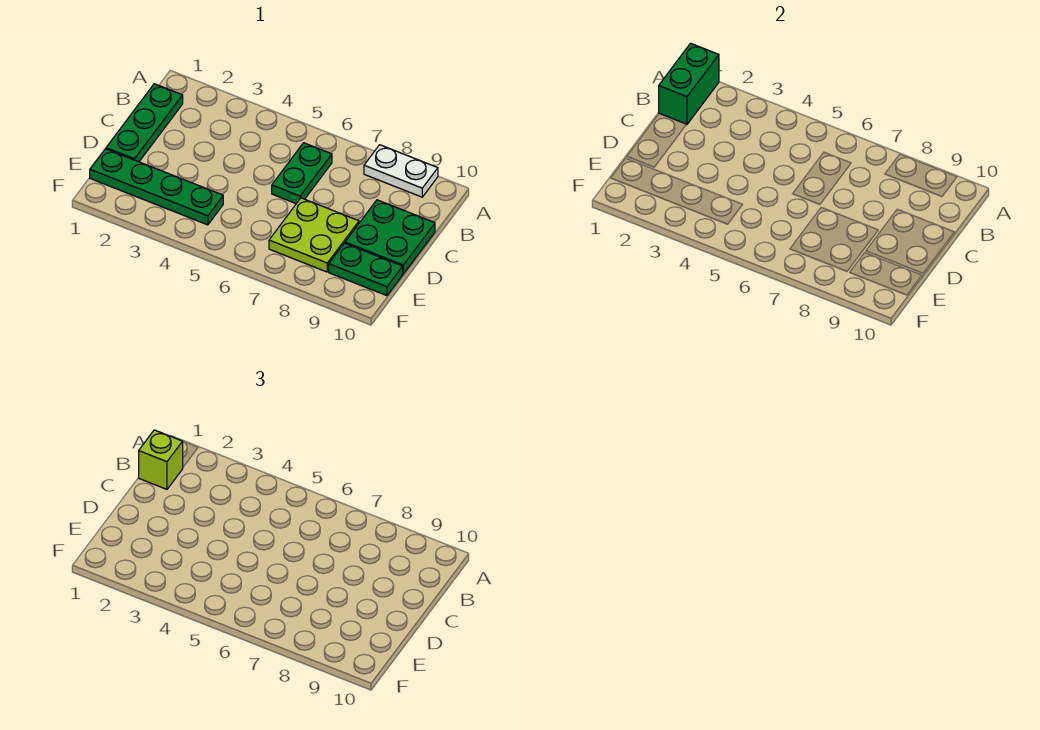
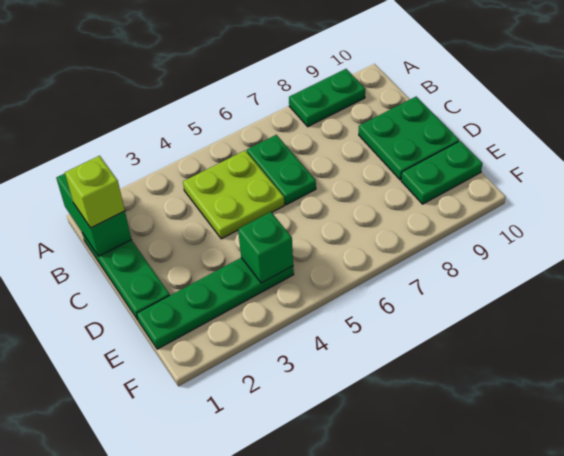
white plate A8:A9 level 1 -> green plate A8:A9 level 1
lime plate D7:E8 level 1 -> lime plate B4:C5 level 1
none -> green brick E4 level 2

